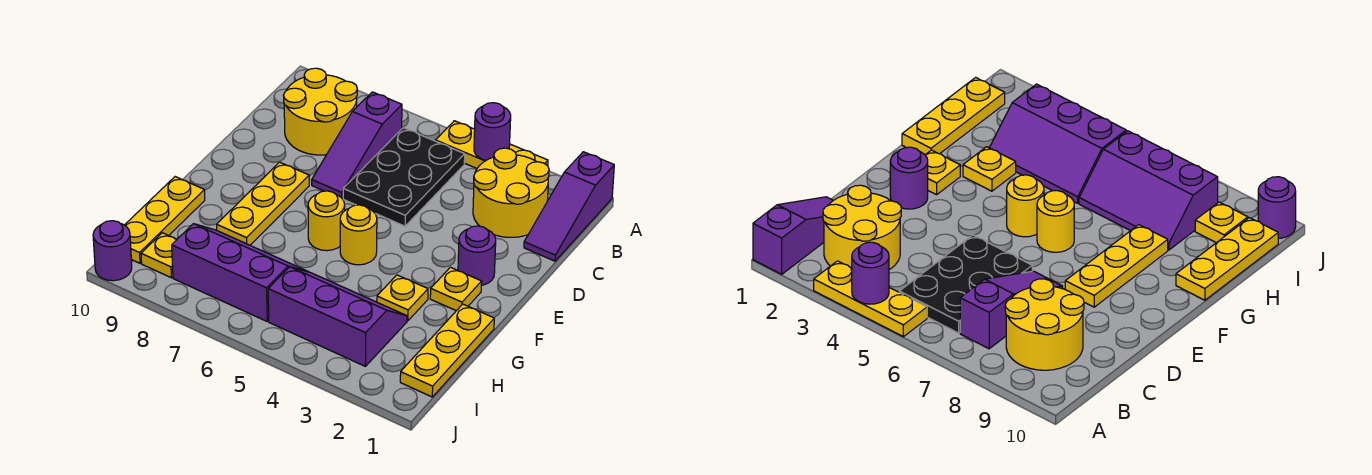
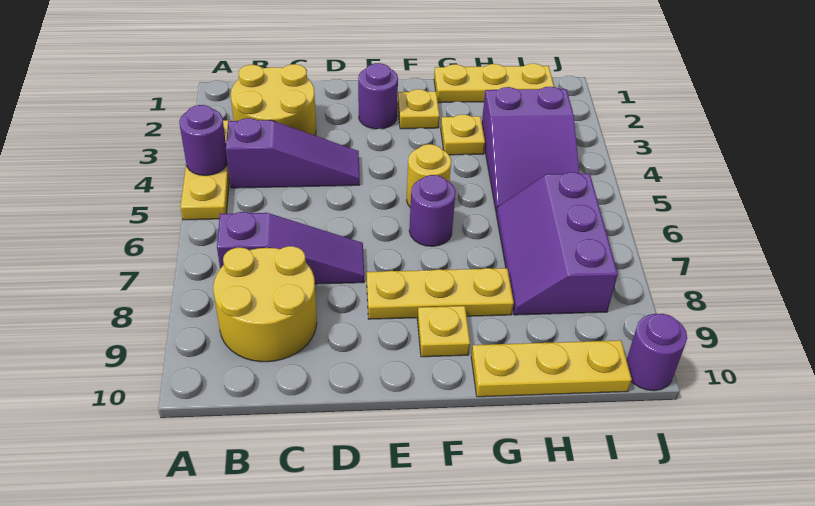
purple slope A1:C1 level 1 top A -> purple slope B4:D4 level 1 top B
black plate B5:D6 level 1 -> none
yellow round brick F6 level 1 -> purple round brick F6 level 1
purple slope H3:I5 level 1 top I -> purple slope H3:I5 level 1 top 3
yellow plate I9 level 1 -> yellow plate F9 level 1

